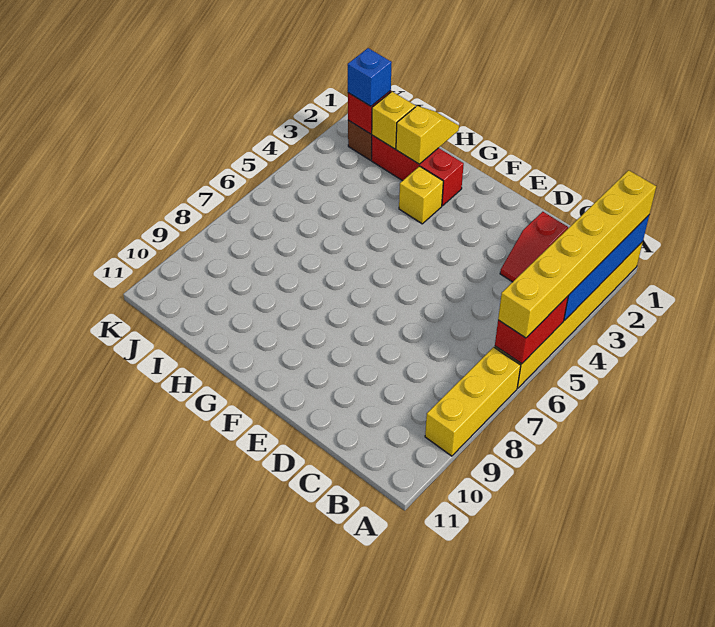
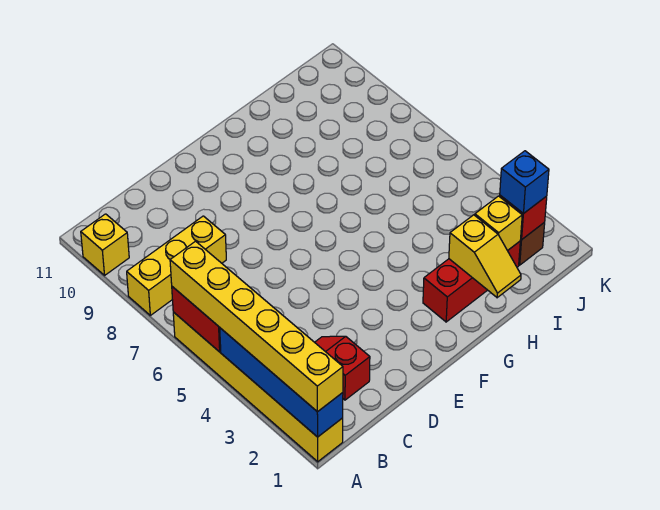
yellow brick A7:A9 level 1 -> yellow brick A8:C8 level 1
yellow brick G3 level 1 -> yellow brick A10 level 1

